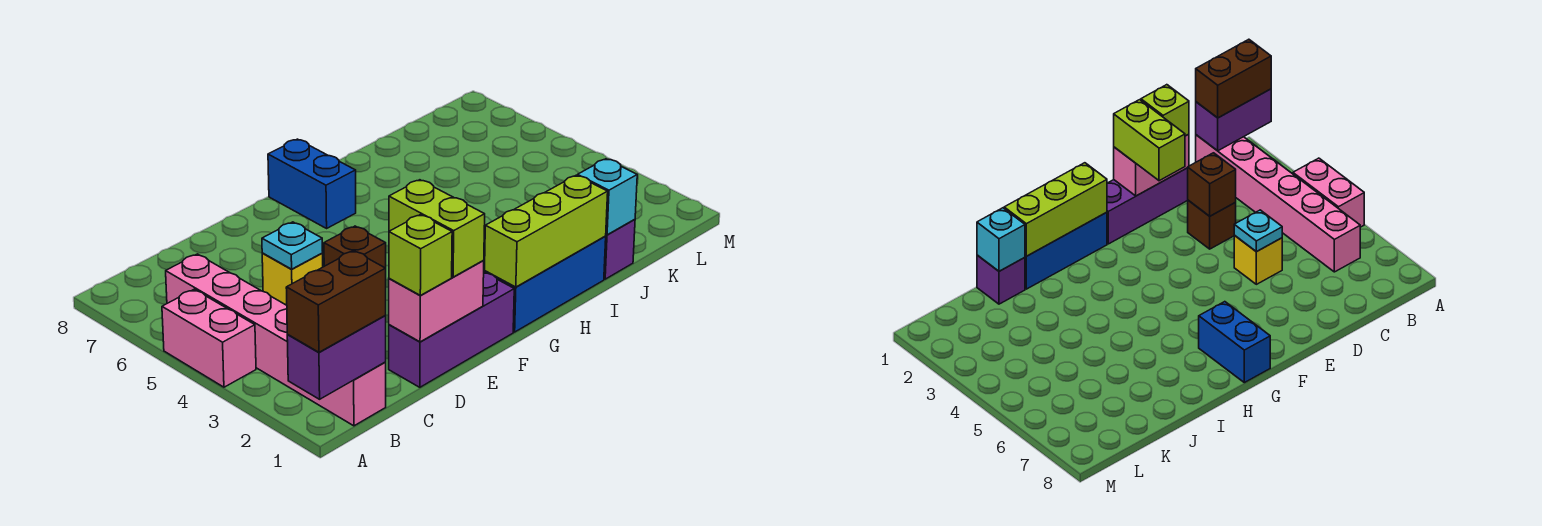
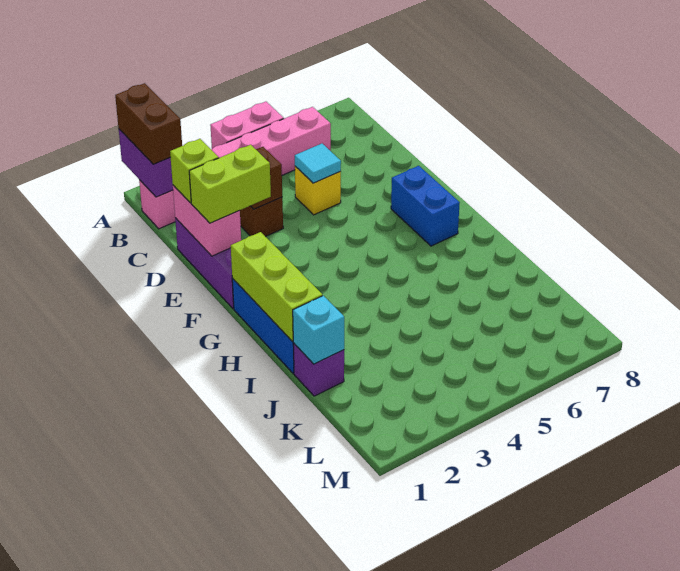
cyan plate D5 level 2 -> cyan tile D5 level 2
blue brick G7:G8 level 1 -> blue brick F7:G7 level 1

